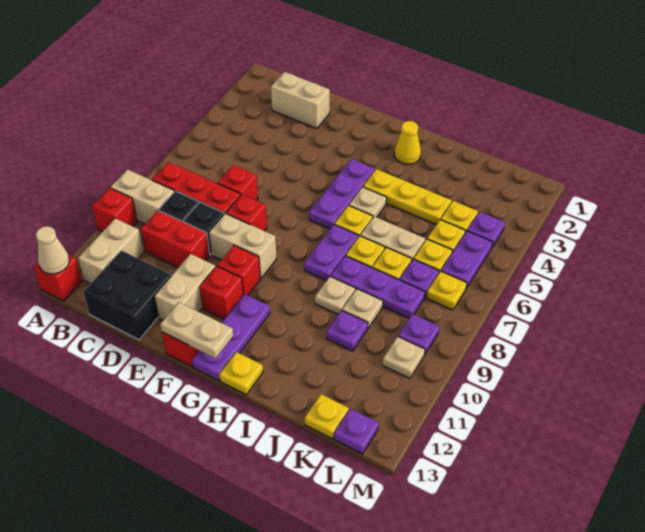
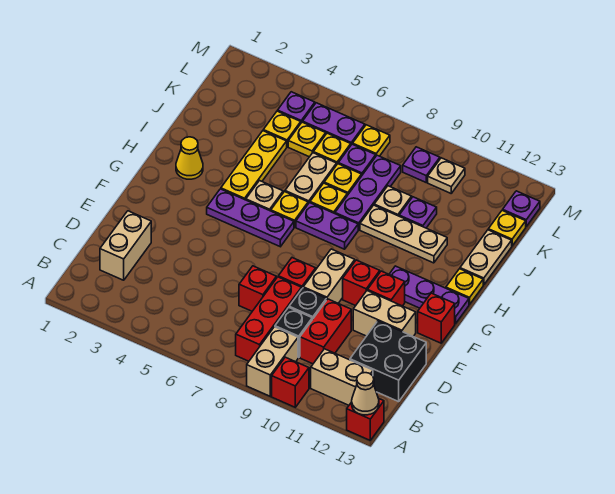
tan plate F13:G13 level 2 -> tan plate I13:J13 level 1
tan plate I9 level 1 -> tan plate I9:I11 level 1

